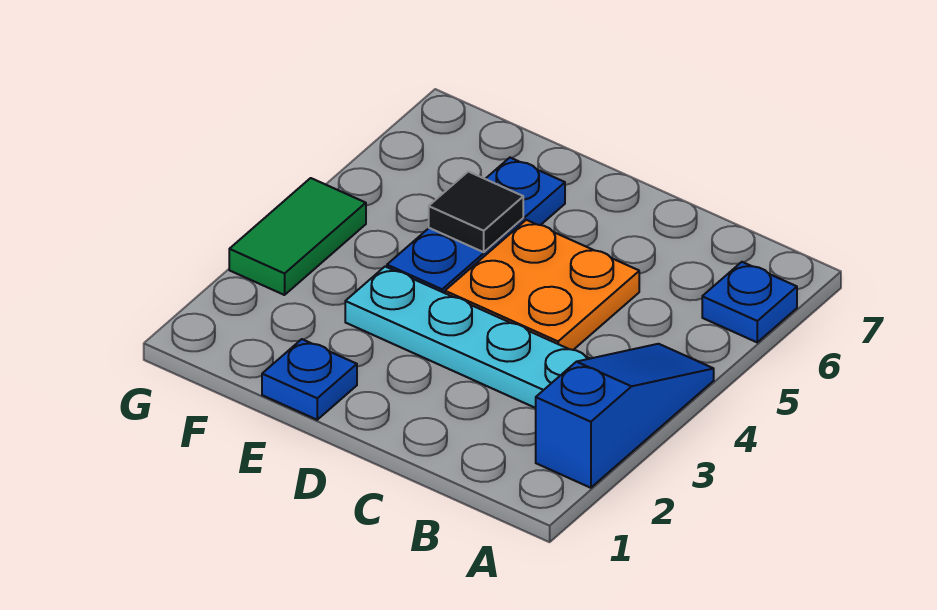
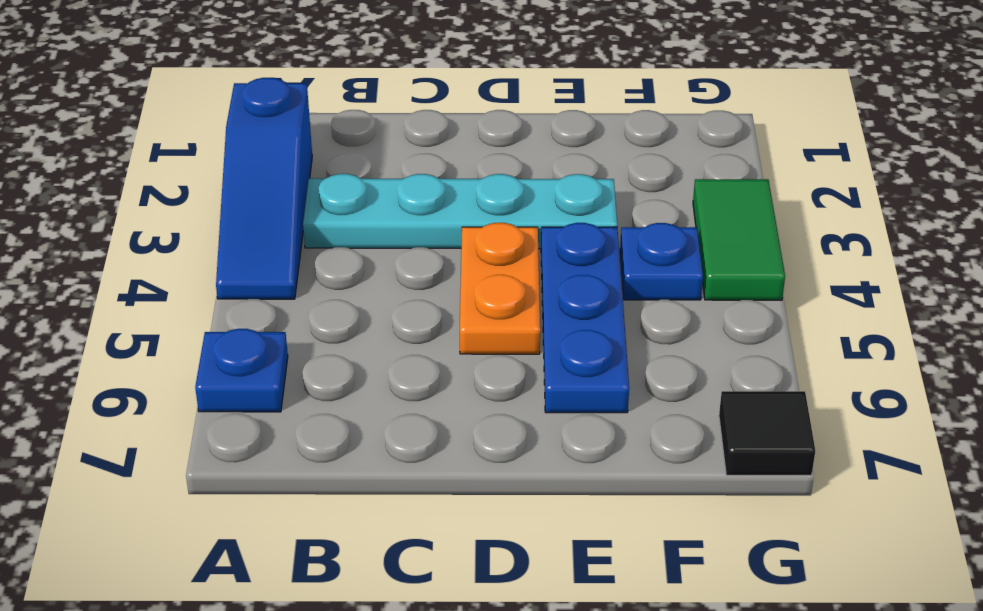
orange plate C4:D5 level 1 -> orange plate D4:D5 level 1
blue plate E1 level 1 -> blue plate F4 level 1
black tile E5 level 2 -> black tile G7 level 1

